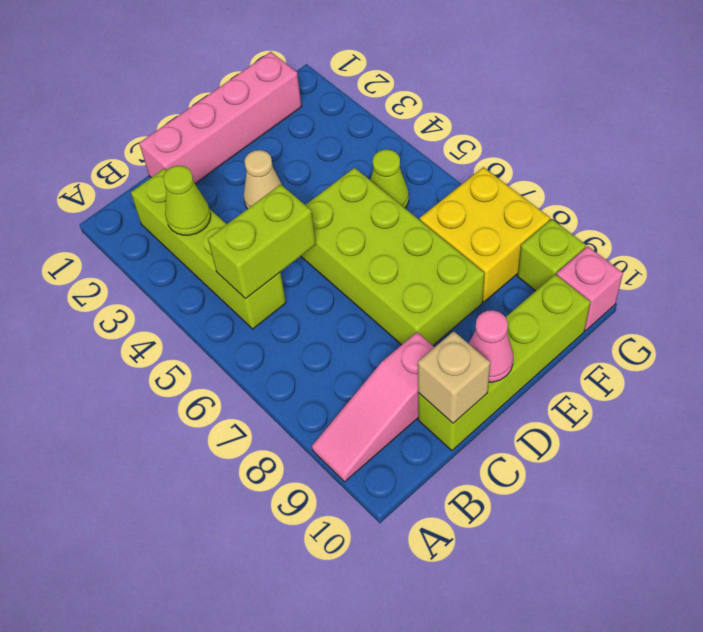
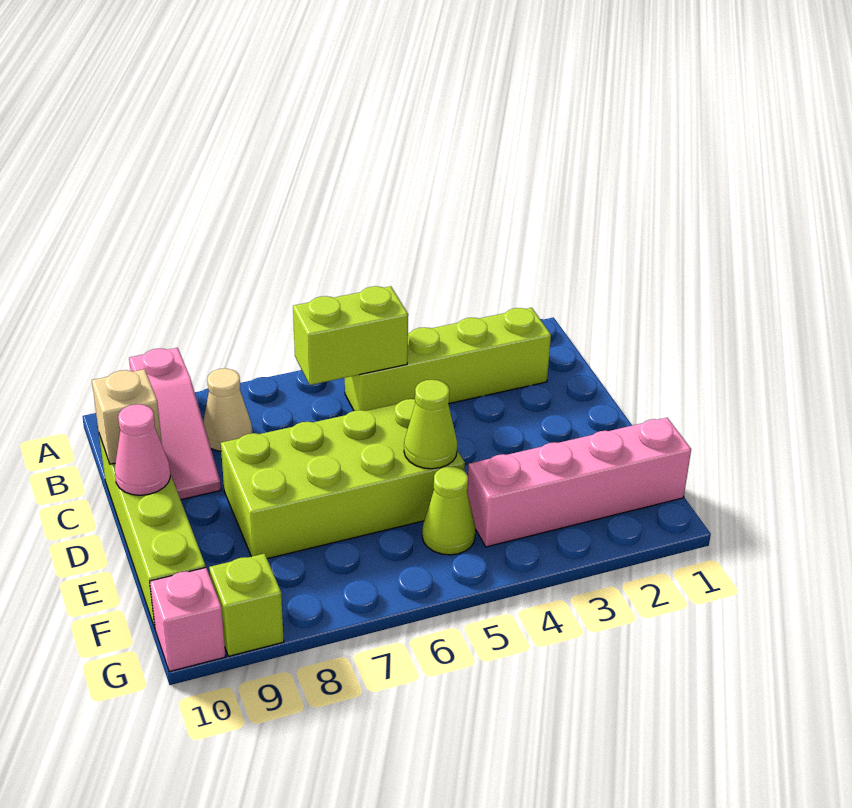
pink slope A9:C9 level 1 top C -> pink slope A9:C9 level 1 top A
lime cone B3 level 2 -> lime cone E5 level 2
lime brick B5:C5 level 2 -> lime brick B5:B6 level 2
pink brick C1:F1 level 1 -> pink brick F1:F4 level 1
tan cone D3 level 1 -> tan cone B8 level 1
yellow brick F7:G8 level 1 -> none

